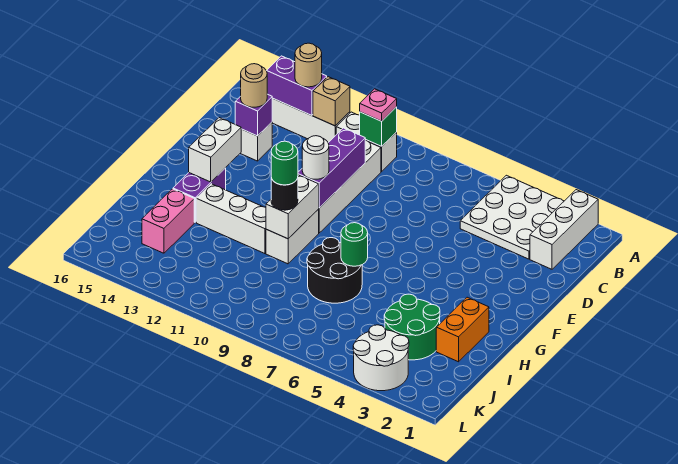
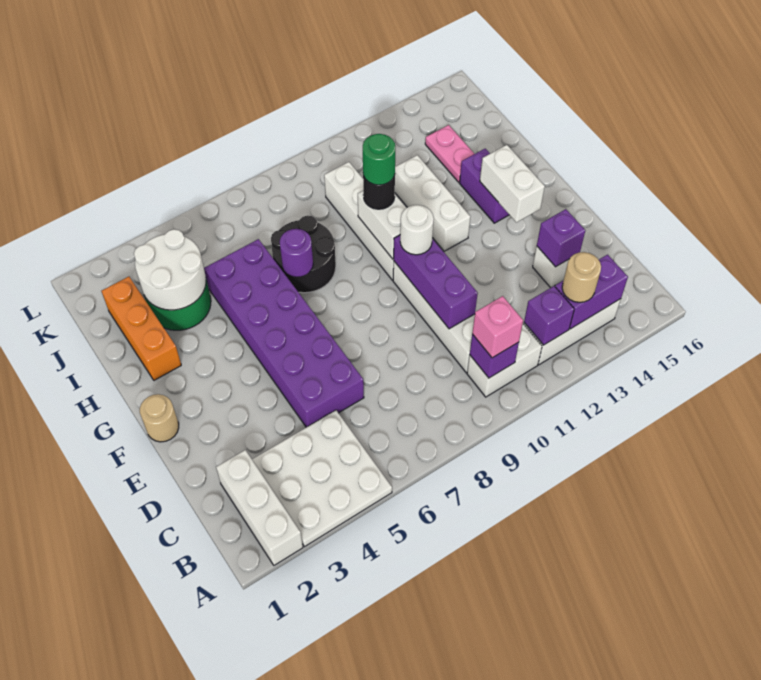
green brick B10 level 2 -> purple brick B10 level 2
pink plate B10 level 3 -> pink brick B10 level 3
tan brick B12 level 2 -> purple brick B12 level 2
none -> purple brick D5:I6 level 1
tan round brick D14 level 3 -> tan round brick F1 level 1
white brick G10:H10 level 1 -> white brick G10:J10 level 1
orange brick H2:I2 level 1 -> orange brick H2:J2 level 1
green round brick H7 level 2 -> purple round brick H7 level 2
white brick H11:H13 level 1 -> white brick G12:I12 level 1
pink brick I14:J14 level 1 -> pink plate I14:J14 level 1
white round brick K3:L4 level 1 -> white round brick I3:J4 level 2

